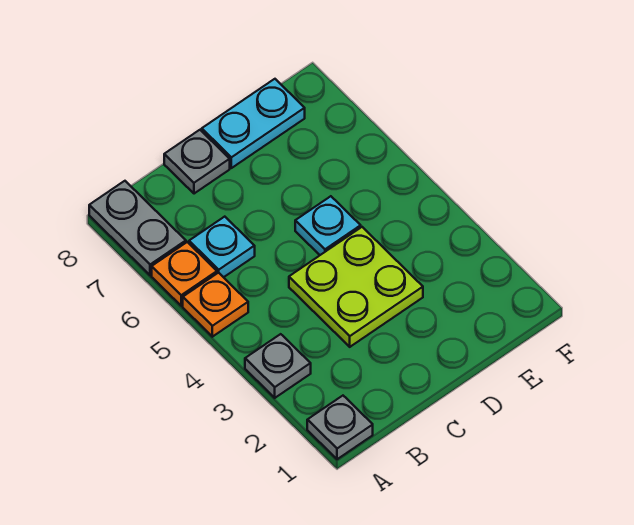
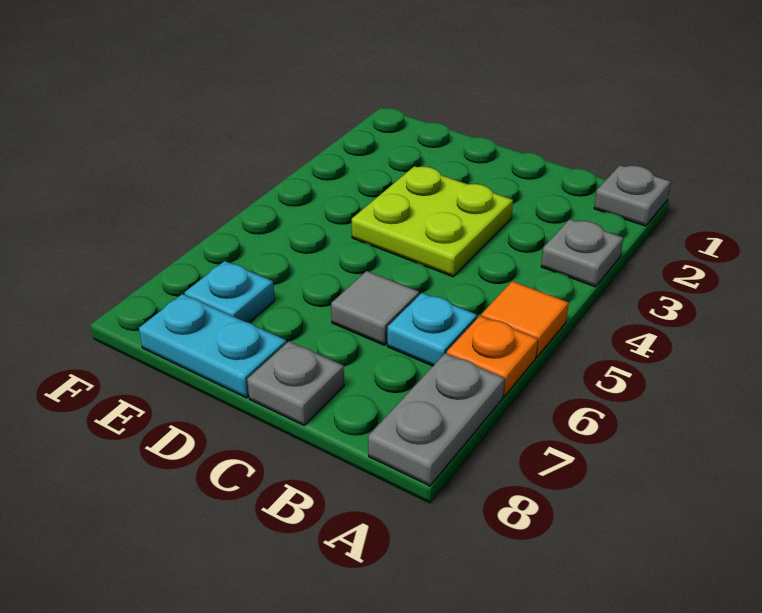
orange plate A5 level 1 -> orange tile A5 level 1
none -> grey tile C6 level 1
cyan plate D5 level 1 -> cyan plate E7 level 1

